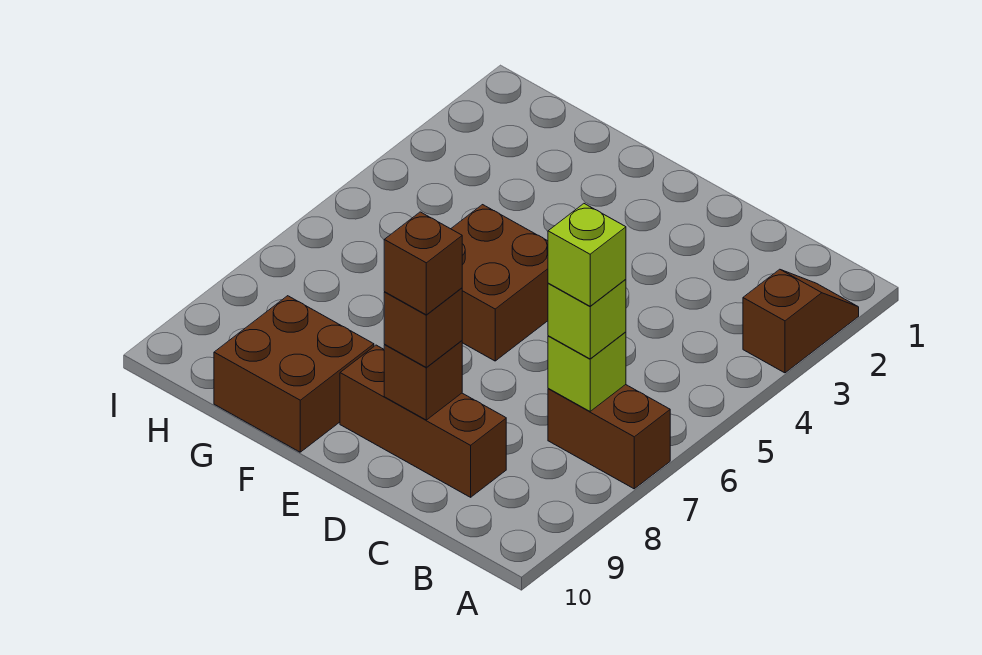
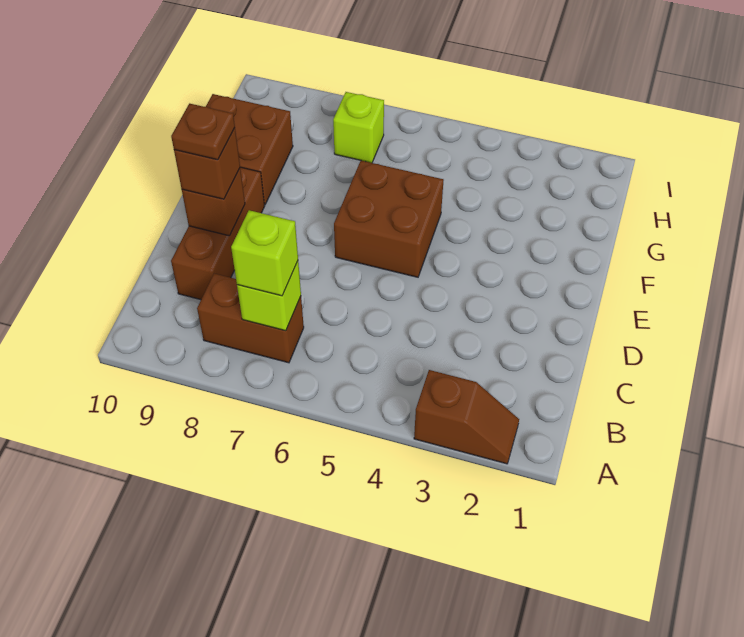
brown brick A7:B7 level 1 -> brown brick B7:B8 level 1
lime brick B7 level 4 -> lime brick H7 level 1
brown brick D9 level 4 -> brown plate D9 level 4

